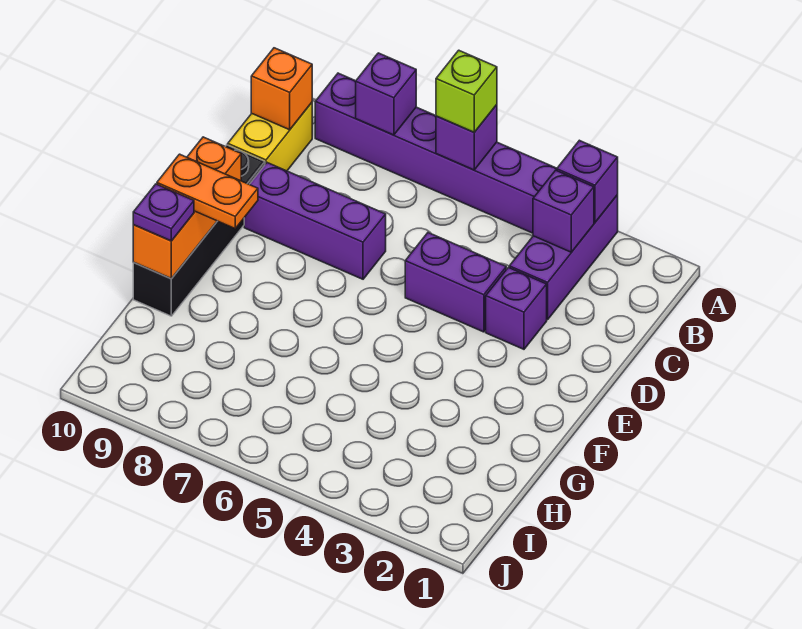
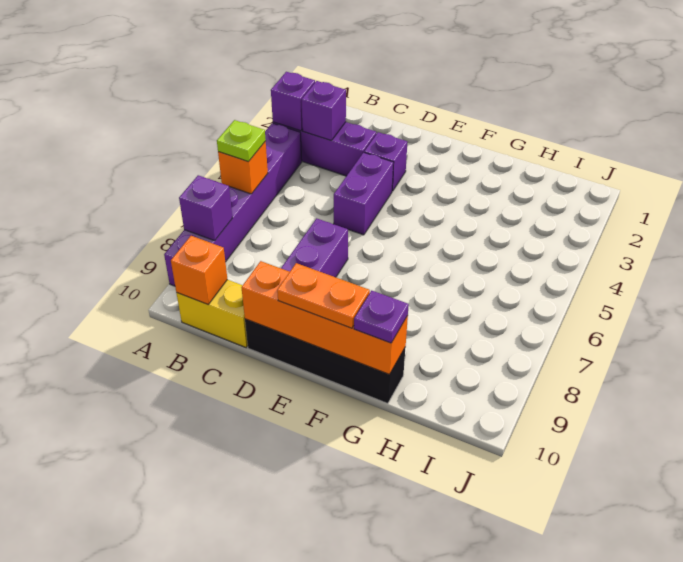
purple brick A6 level 2 -> orange brick A6 level 2
lime brick A6 level 3 -> lime plate A6 level 3
orange brick E10:G10 level 2 -> orange brick D10:G10 level 2
orange plate F9:F10 level 3 -> orange plate E10:F10 level 3

